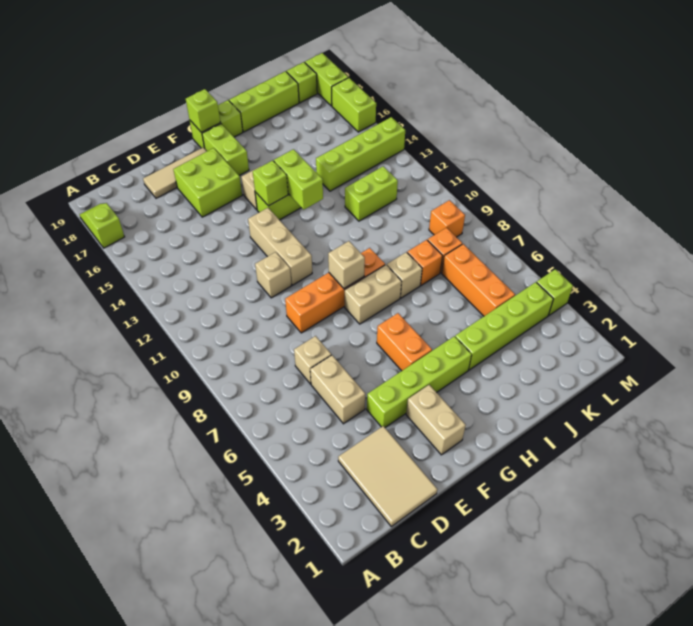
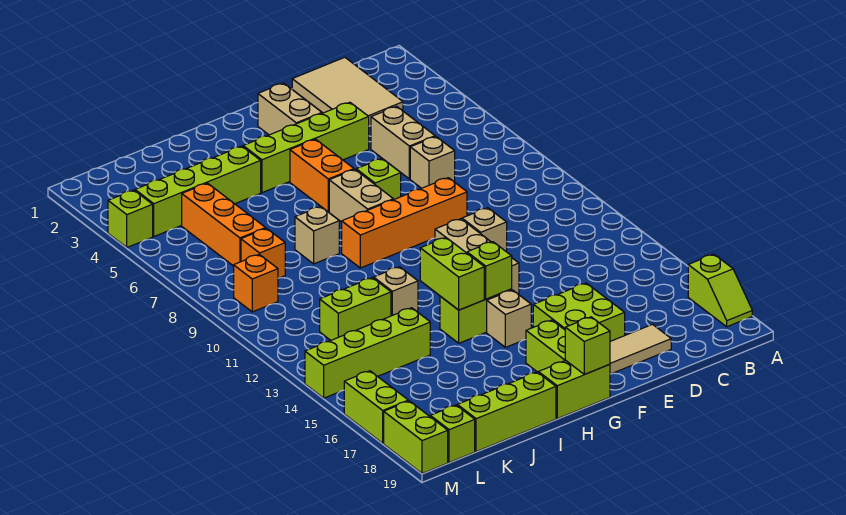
none -> lime brick F7 level 1
tan brick G8:H8 level 1 -> tan brick G7:G8 level 1
tan brick G9 level 2 -> tan brick I12 level 1
orange brick J8 level 1 -> none

